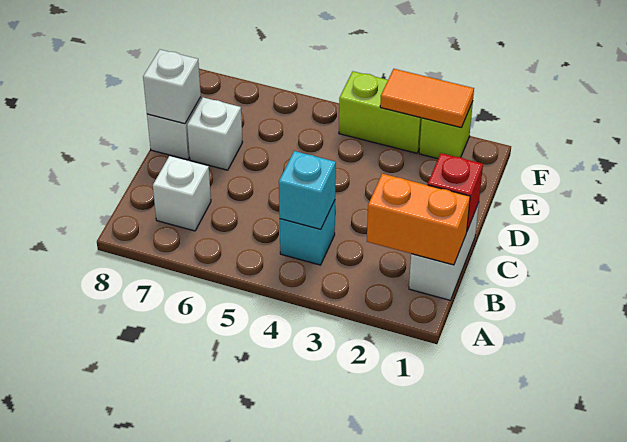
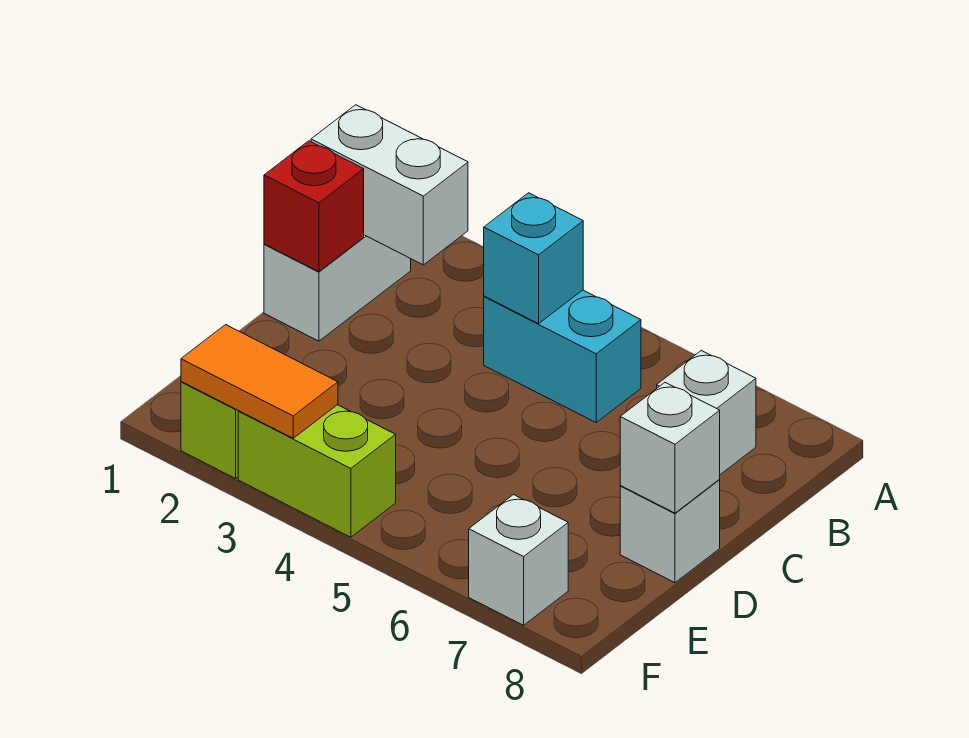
orange brick B1:B2 level 2 -> white brick B1:B2 level 2
cyan brick B4 level 1 -> cyan brick B4:B5 level 1
white brick D7 level 1 -> white brick F7 level 1

